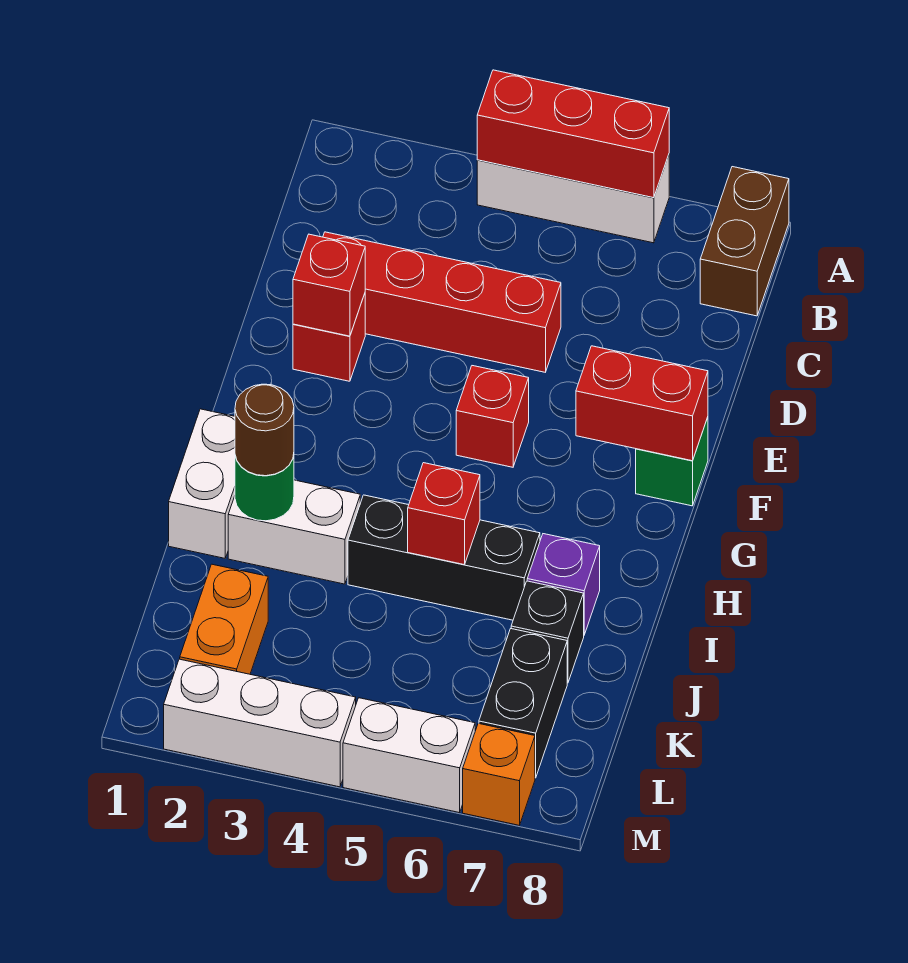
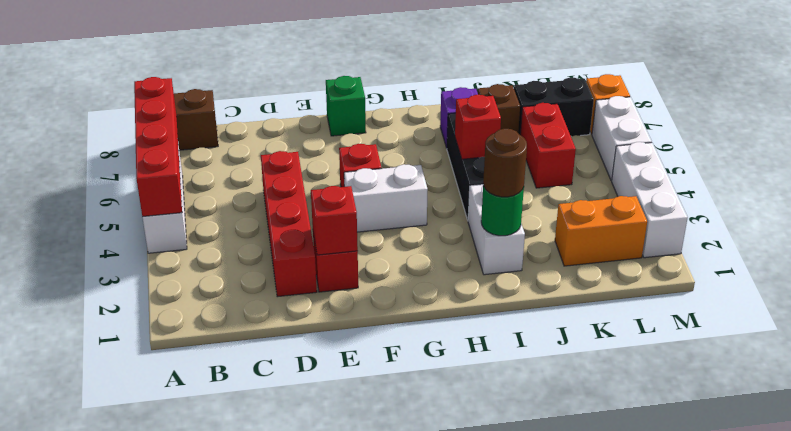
red brick A4:A6 level 2 -> red brick A4:A7 level 2
red brick F7:F8 level 2 -> red brick K5:K6 level 1
white brick H1:I1 level 1 -> white brick F4:G4 level 1
black brick J7 level 1 -> brown brick J7 level 1

